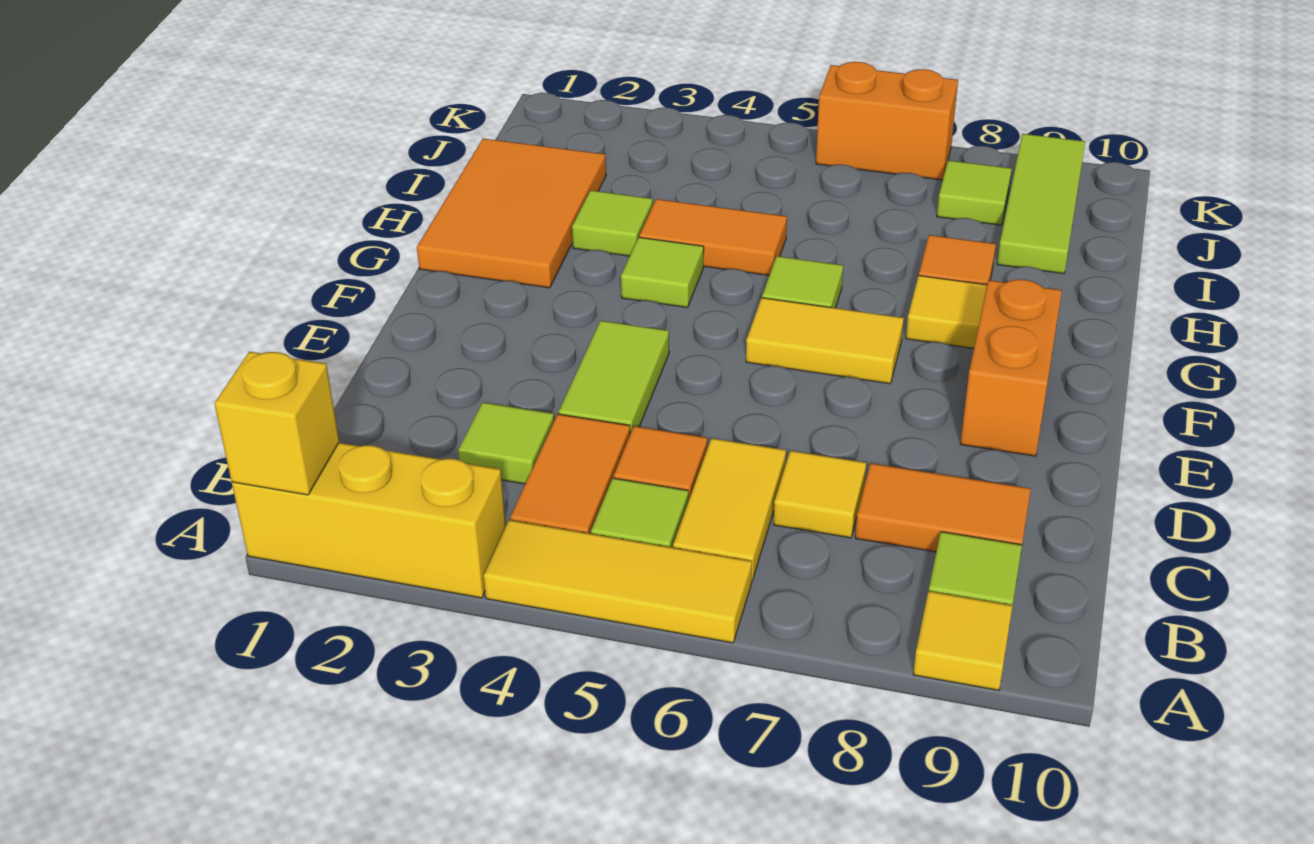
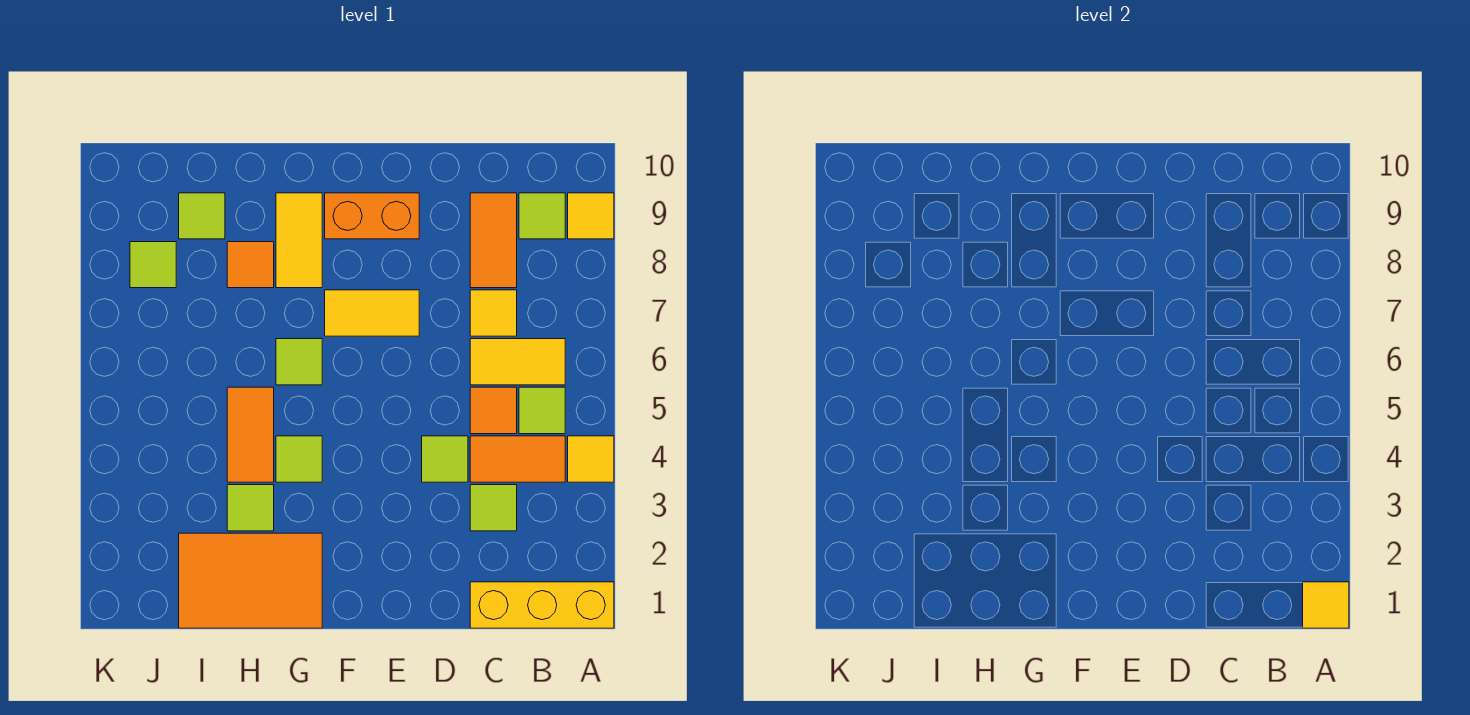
yellow brick A1:A3 level 1 -> yellow brick A1:C1 level 1
yellow brick A1 level 2 -> yellow tile A1 level 2
yellow tile A4:A6 level 1 -> yellow tile A4 level 1
lime tile D4:E4 level 1 -> lime tile D4 level 1
yellow tile F6:F7 level 1 -> yellow tile E7:F7 level 1
lime tile I9:K9 level 1 -> lime tile I9 level 1
orange brick K6:K7 level 1 -> none

